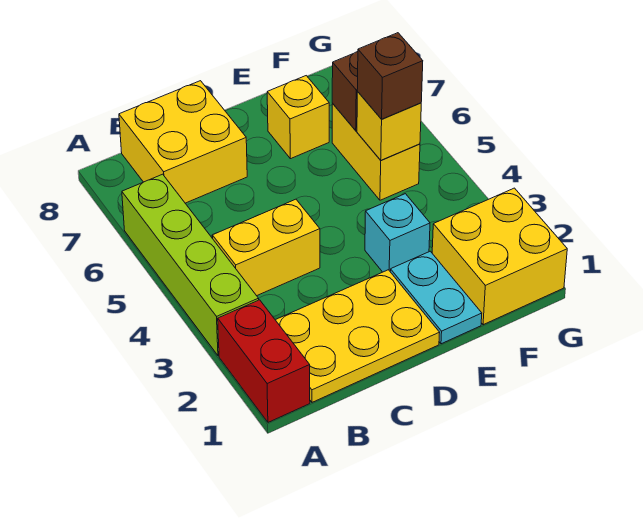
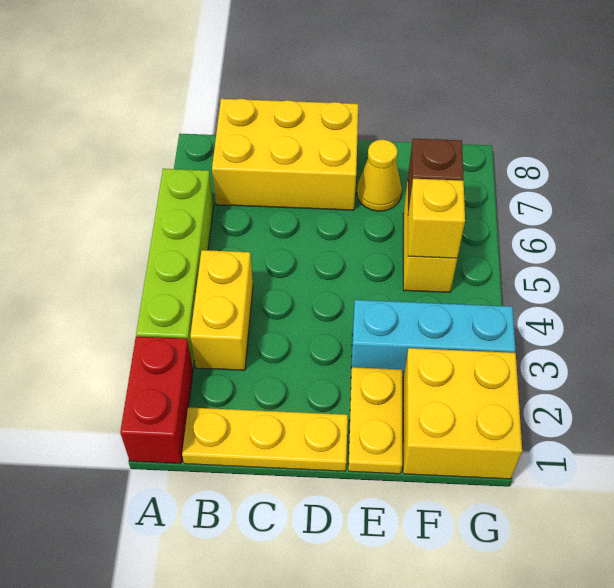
yellow plate B1:D2 level 1 -> yellow plate B1:D1 level 1
yellow brick B4:C4 level 1 -> yellow brick B3:B4 level 1
yellow brick B7:C8 level 1 -> yellow brick B7:D8 level 1
cyan plate E1:E2 level 1 -> yellow plate E1:E2 level 1
cyan brick E3 level 1 -> cyan brick E3:G3 level 1
yellow brick E7 level 1 -> yellow cone E7 level 1
brown brick F5 level 3 -> none

